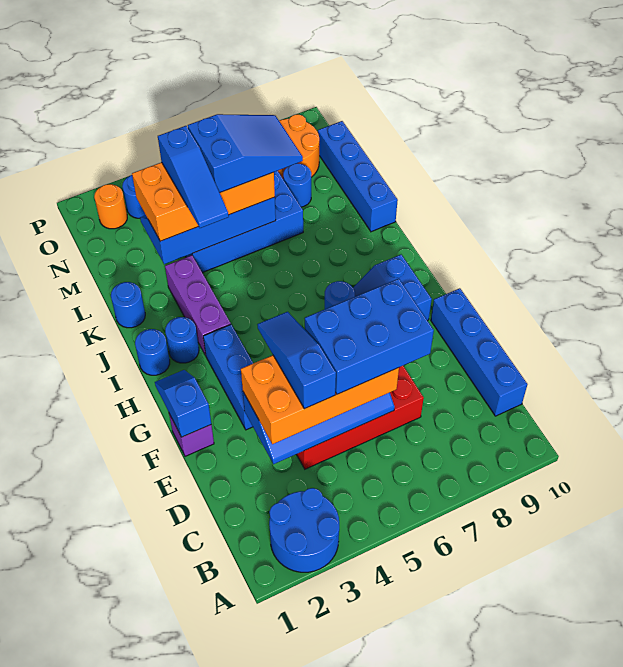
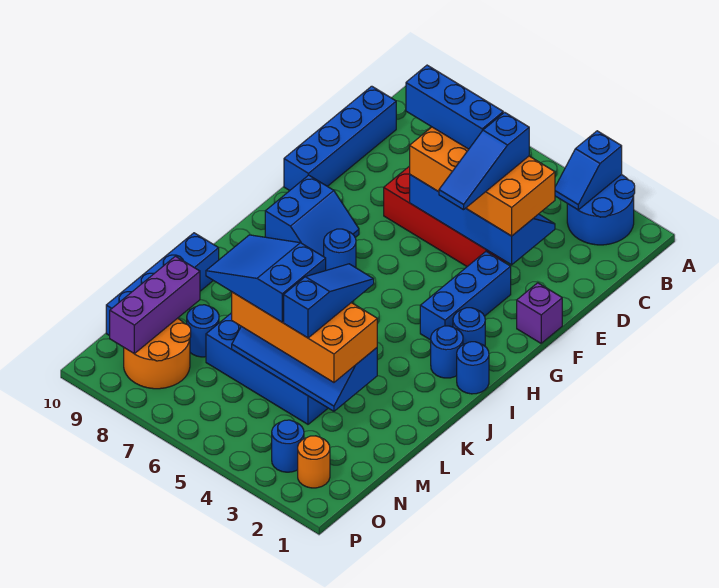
blue brick D5:E7 level 4 -> blue brick D5:D7 level 4
blue slope F1:G1 level 2 top F -> blue slope A3:B3 level 2 top A
purple brick I3:K3 level 1 -> purple brick M9:O9 level 2
blue round brick K1 level 1 -> blue round brick H2 level 1

